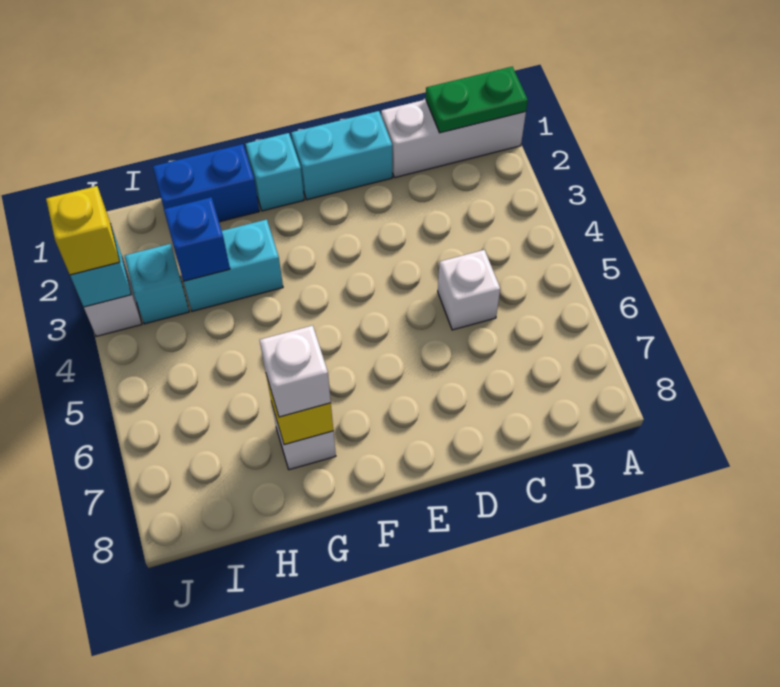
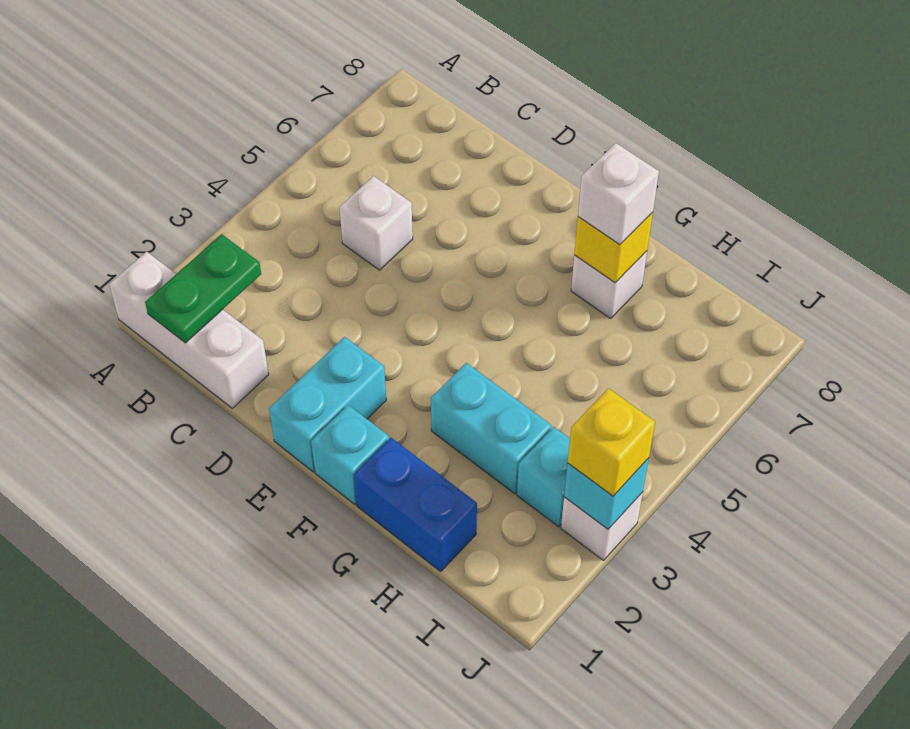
green plate A1:B1 level 2 -> green plate B1:B2 level 2
cyan brick D1:E1 level 1 -> cyan brick E1:E2 level 1
blue brick H3 level 2 -> none

